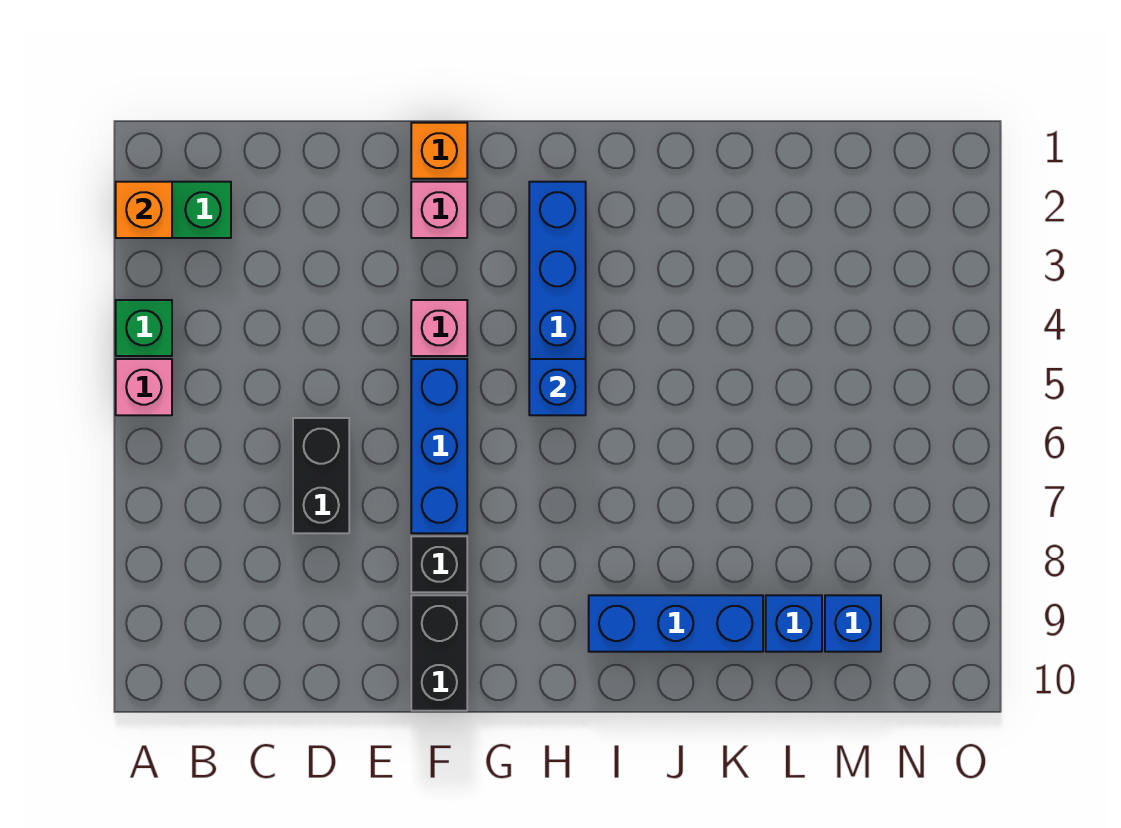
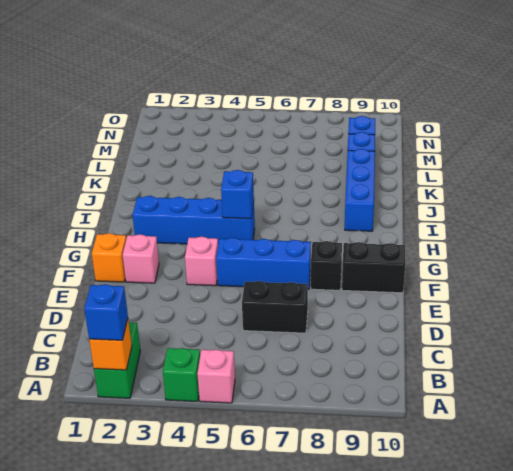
none -> blue brick A2 level 3

